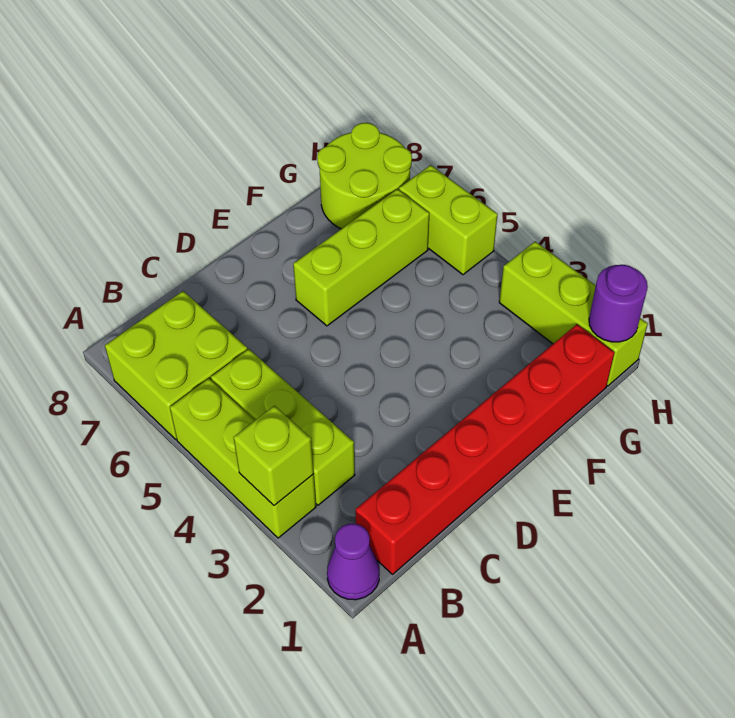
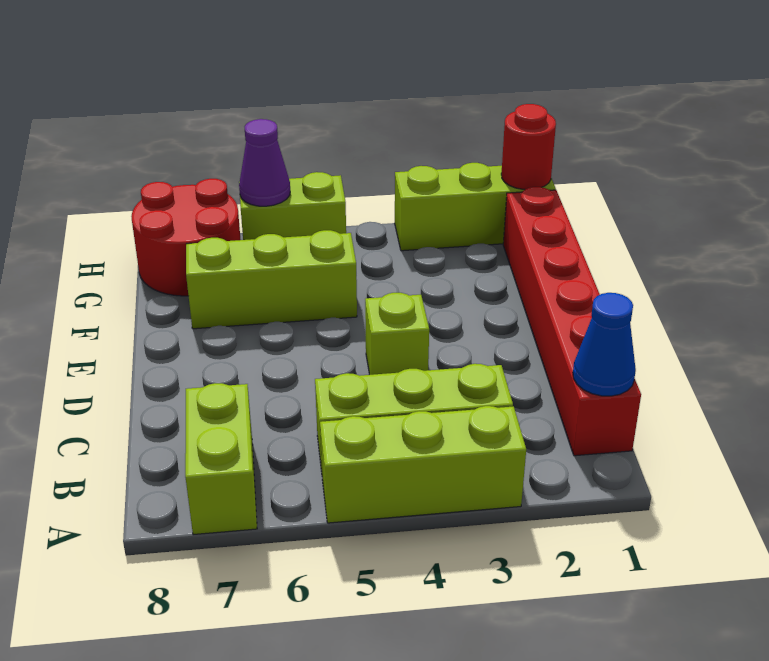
purple cone A1 level 1 -> purple cone H6 level 2
lime brick A3 level 2 -> lime brick D4 level 1
lime brick A6:B7 level 1 -> lime brick A7:B7 level 1
none -> blue cone B1 level 2
lime brick E6:G6 level 1 -> lime brick F5:F7 level 1
lime round brick G7:H8 level 1 -> red round brick G7:H8 level 1
purple round brick H1 level 2 -> red round brick H1 level 2

